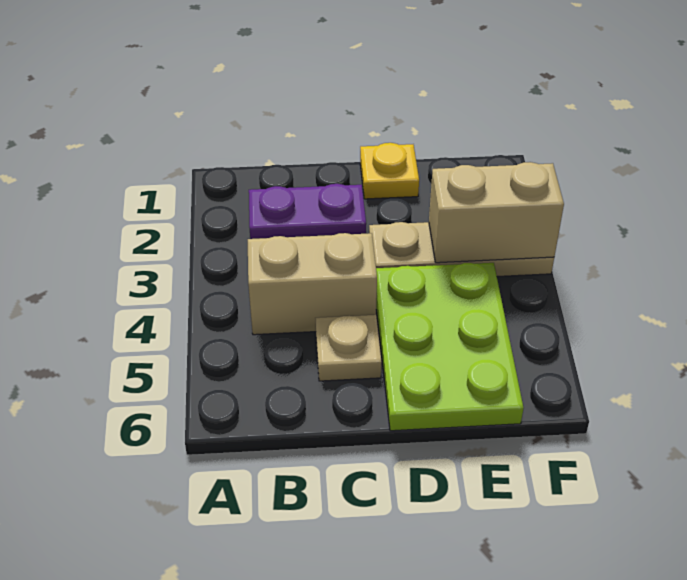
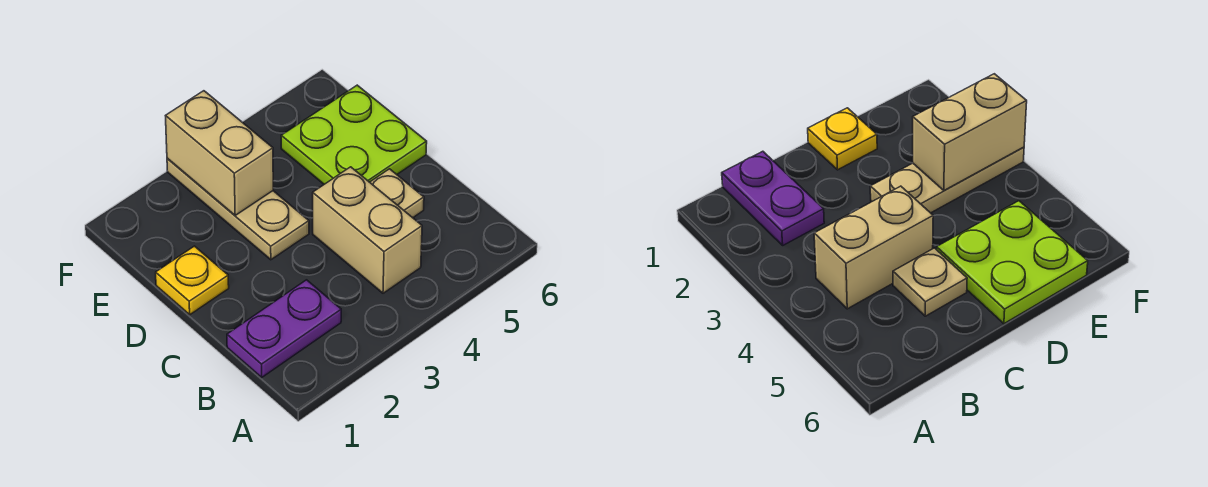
purple plate B2:C2 level 1 -> purple plate B1:B2 level 1
lime plate D4:E6 level 1 -> lime plate D5:E6 level 1

